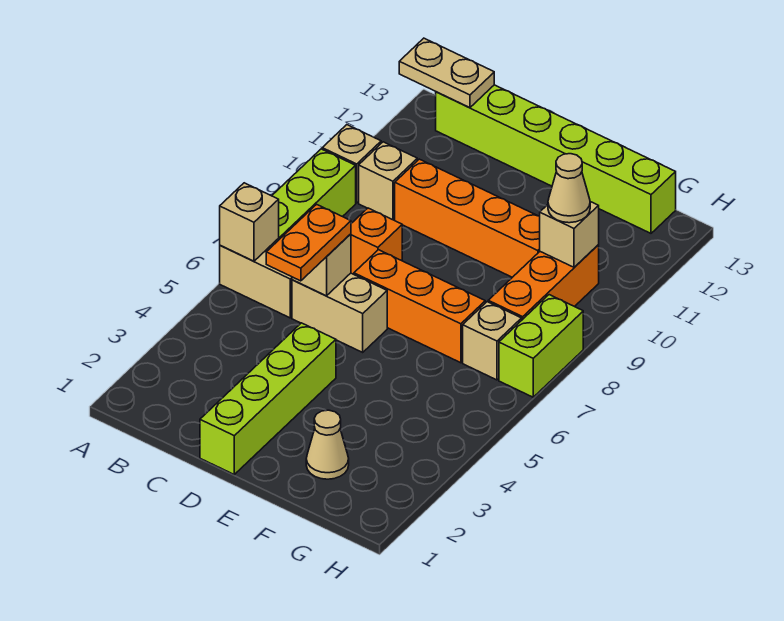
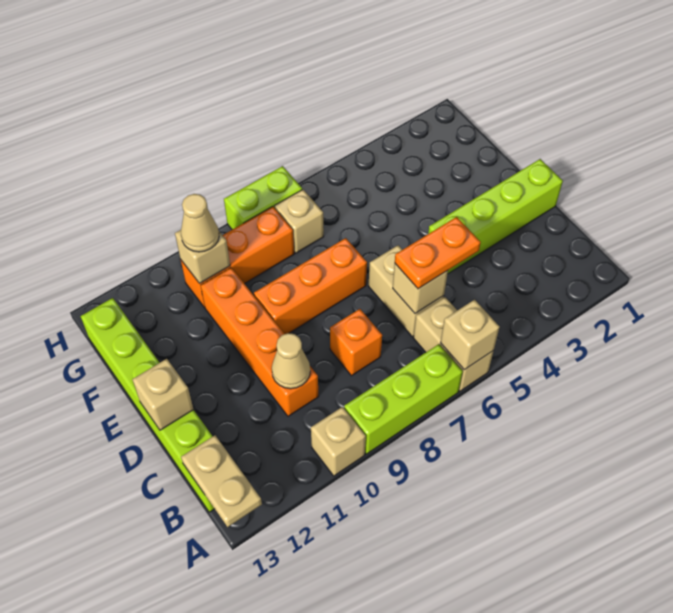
tan brick B10 level 1 -> tan brick D13 level 2
orange brick D7:F7 level 1 -> orange brick E7:E9 level 1
tan cone F2 level 1 -> tan cone C10 level 2

